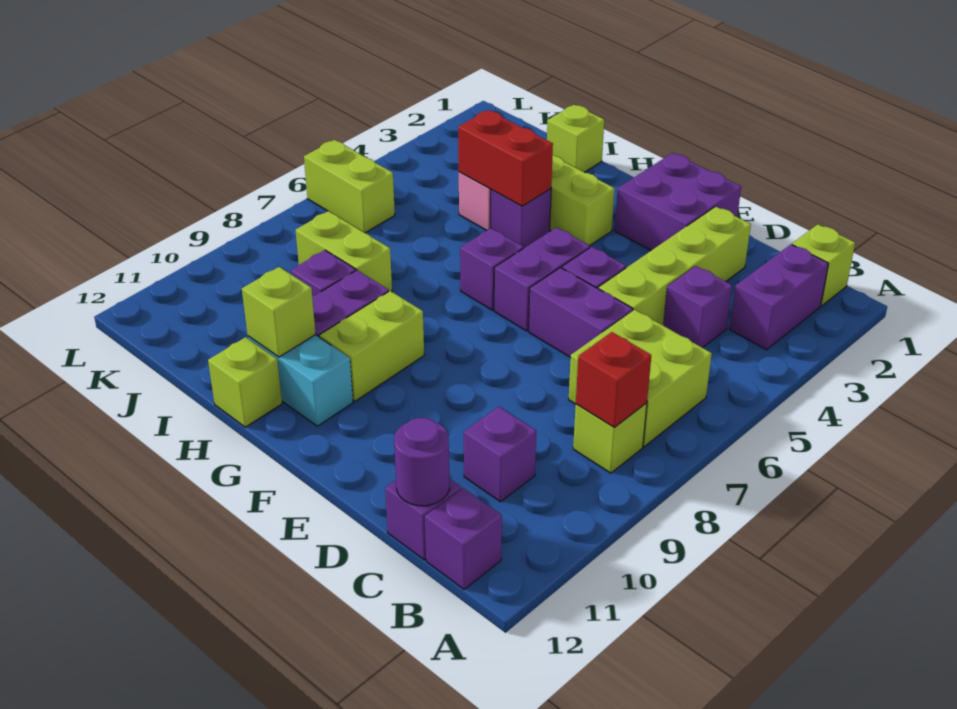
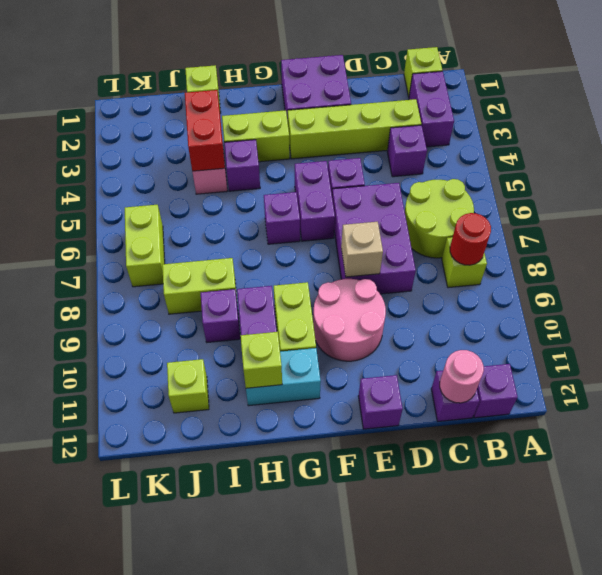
lime brick B6:C7 level 1 -> lime round brick B6:C7 level 1
red brick B8 level 2 -> red round brick B8 level 2
purple brick C10 level 1 -> purple brick E12 level 1
purple round brick C12 level 2 -> pink round brick C12 level 2
lime brick D2:D5 level 1 -> lime brick C3:F3 level 1
purple brick D6:E6 level 1 -> purple brick D6:E8 level 1
none -> tan brick E8 level 2
none -> pink round brick E9:F10 level 1
red brick H4:I4 level 2 -> red brick I3:I4 level 2
lime brick H12 level 1 -> lime brick J11 level 1
lime brick K6:L6 level 1 -> lime brick K6:K7 level 1

